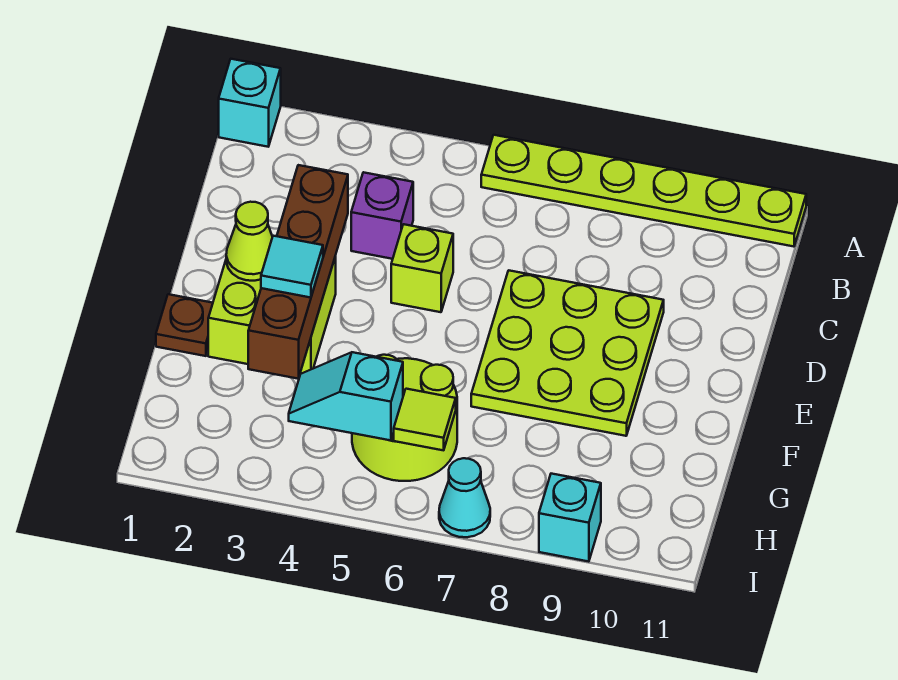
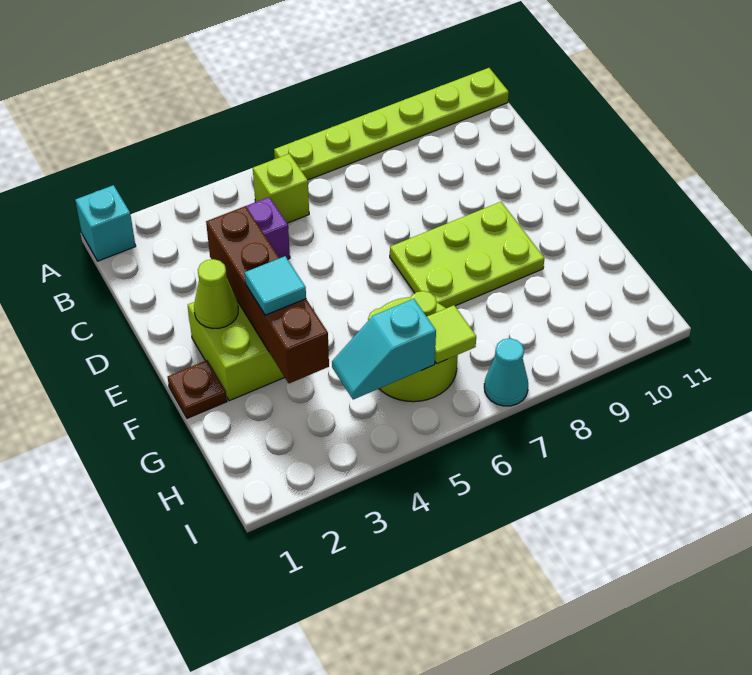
lime brick D5 level 1 -> lime brick B5 level 1
lime plate D7:F9 level 1 -> lime plate E7:F9 level 1
cyan brick I9 level 1 -> none

